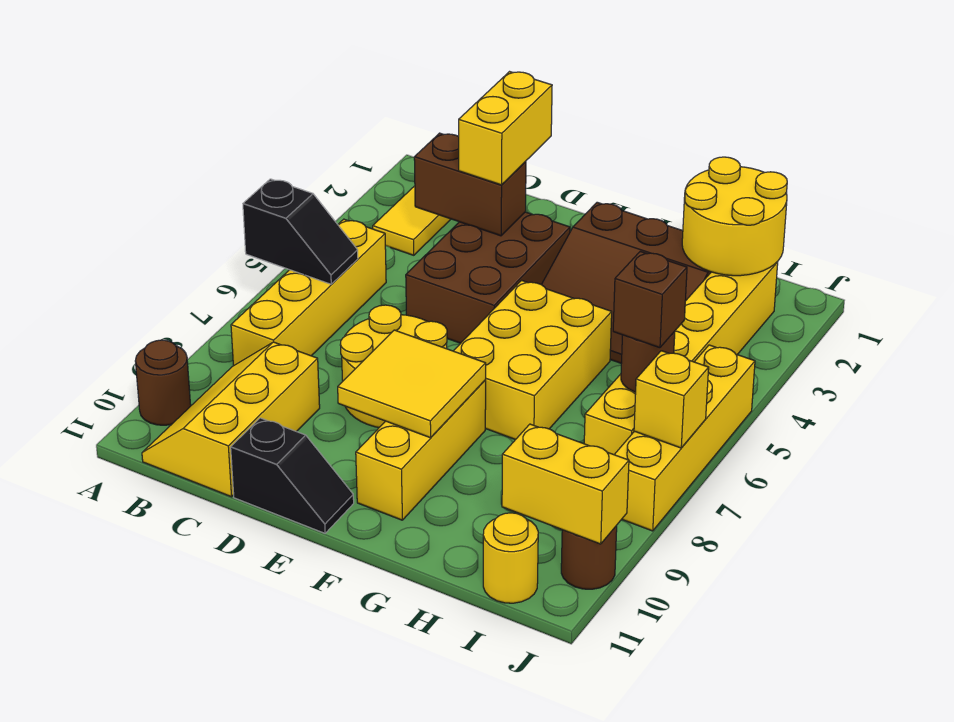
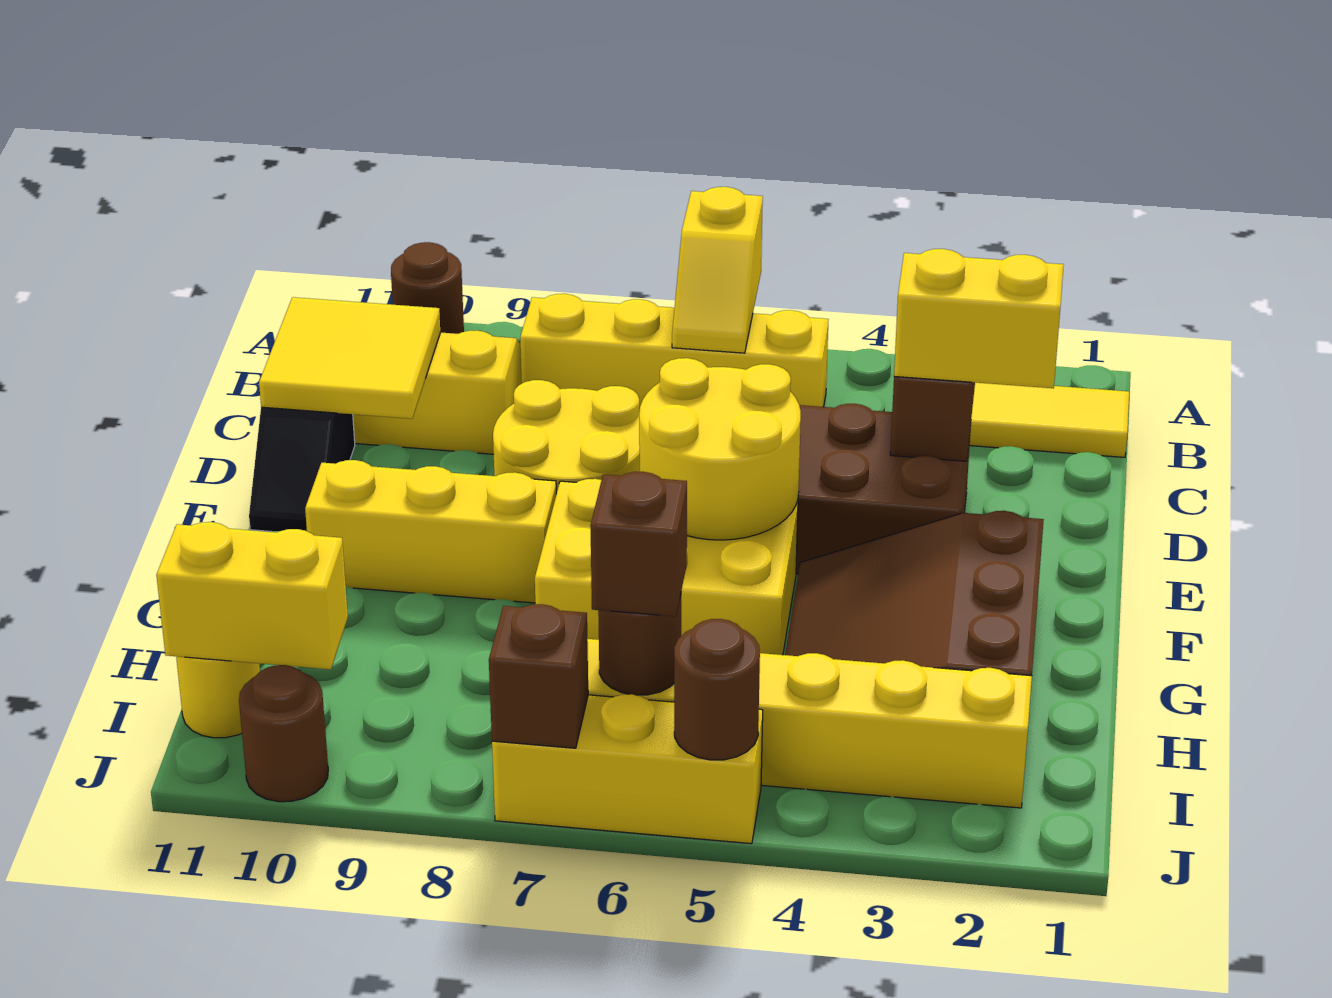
black slope A6:B6 level 2 top A -> yellow slope A6:B6 level 2 top A
yellow tile E8:F9 level 2 -> yellow tile C10:D11 level 2
yellow round brick H1:I2 level 2 -> yellow round brick E5:F6 level 2
yellow brick I10:J10 level 2 -> yellow brick I10:I11 level 2
yellow brick J5:J8 level 1 -> yellow brick J5:J7 level 1
none -> brown round brick J5 level 2
yellow brick J7 level 2 -> brown brick J7 level 2

